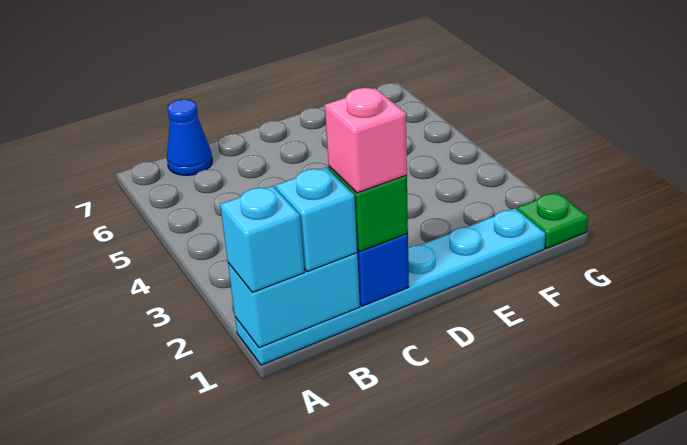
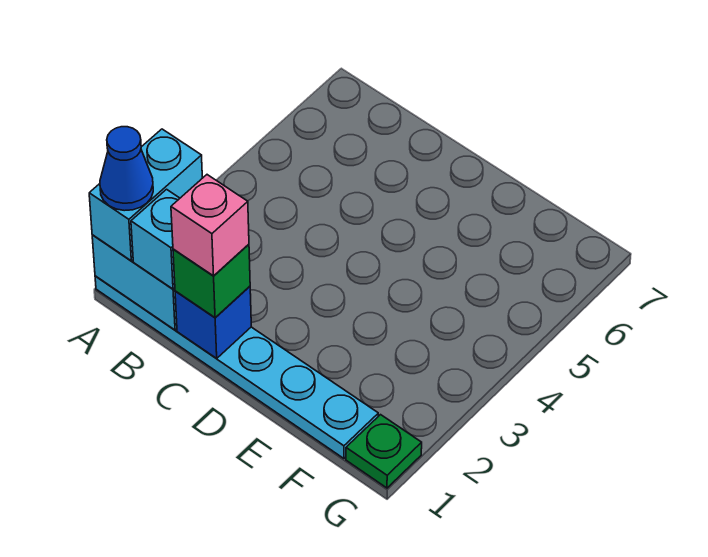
cyan brick A1 level 3 -> cyan brick A1:A2 level 3
blue cone B7 level 1 -> blue cone A1 level 4

